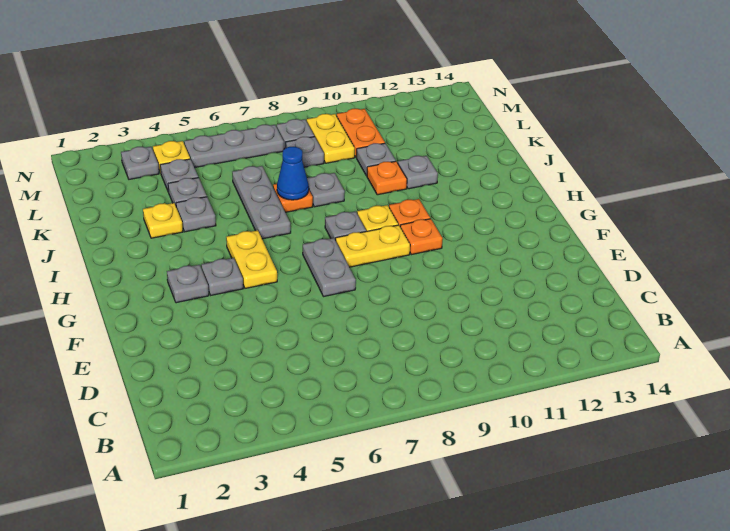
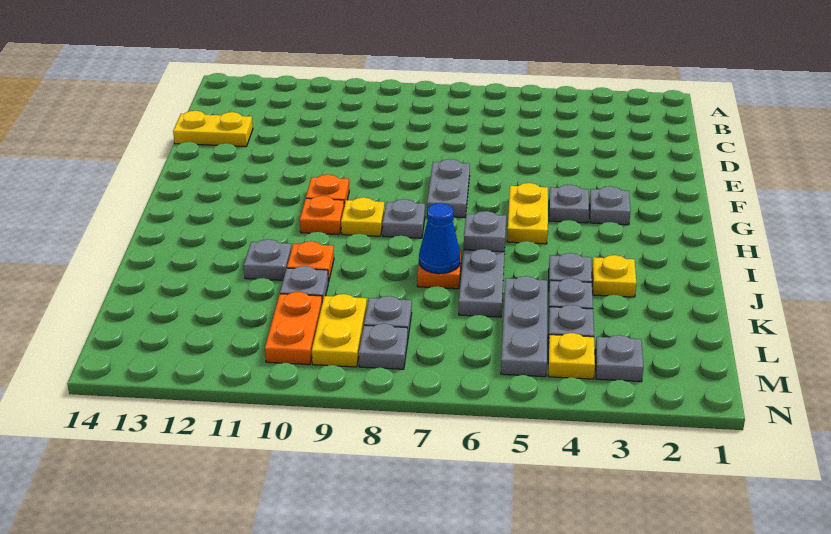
yellow plate G8:G9 level 1 -> yellow plate D13:D14 level 1
grey plate J8 level 1 -> grey plate I6 level 2
grey plate M5:M7 level 1 -> grey plate K5:M5 level 1

